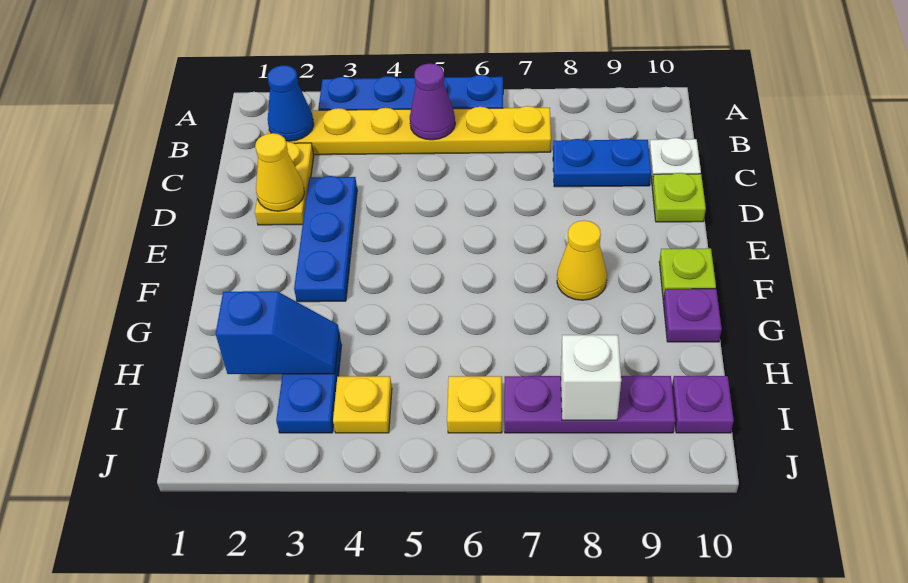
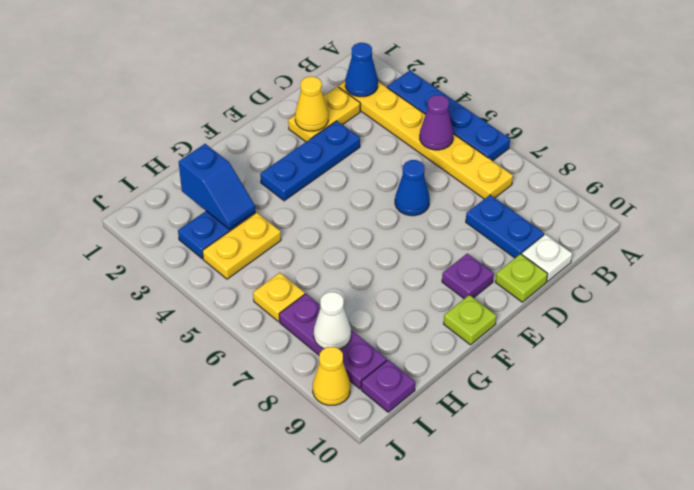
none -> blue cone D6 level 1
yellow cone F8 level 1 -> yellow cone J9 level 1
purple plate G10 level 1 -> purple plate E9 level 1
yellow plate I4 level 1 -> yellow plate H4:I4 level 1
white brick I8 level 2 -> white cone I8 level 2

